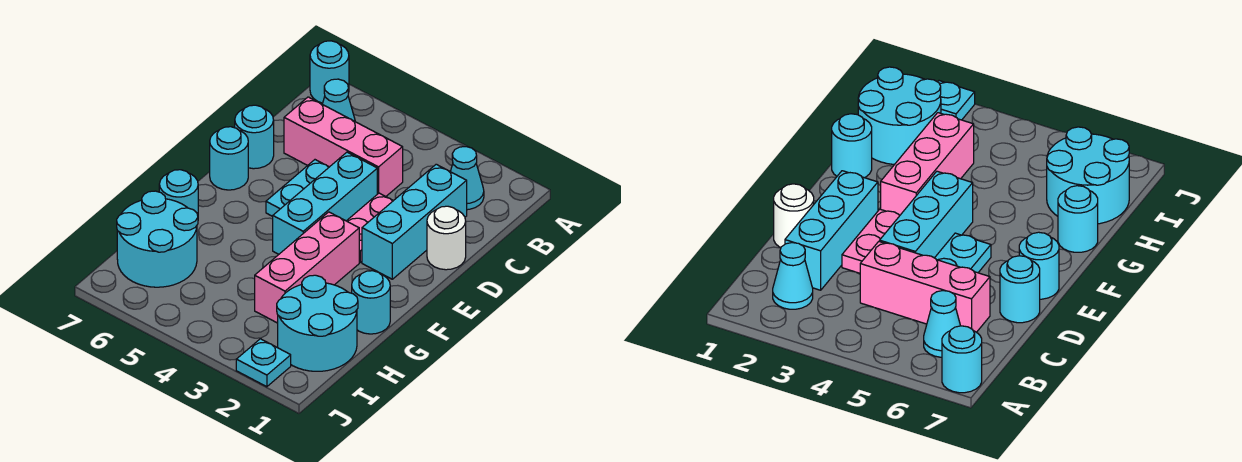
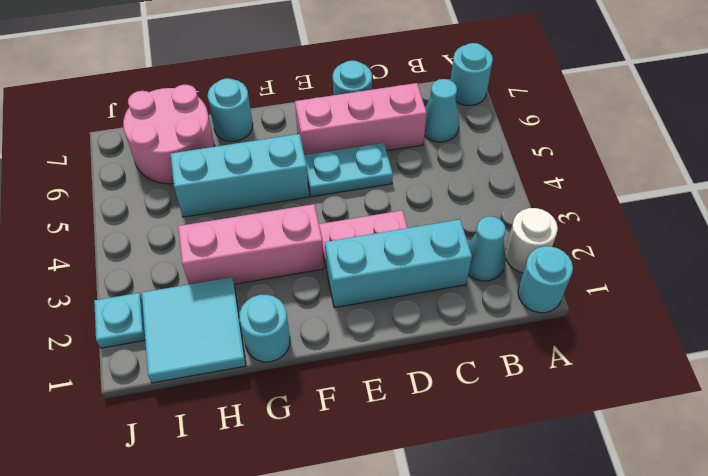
pink brick C4:C6 level 1 -> pink brick C6:E6 level 1
white round brick D1 level 1 -> white round brick A2 level 1
cyan brick D4:F4 level 1 -> cyan brick F5:H5 level 1
cyan round brick E7 level 1 -> cyan round brick A1 level 1
cyan round brick H1:I2 level 1 -> cyan tile H1:I2 level 1
cyan round brick H6:I7 level 1 -> pink round brick H6:I7 level 1

